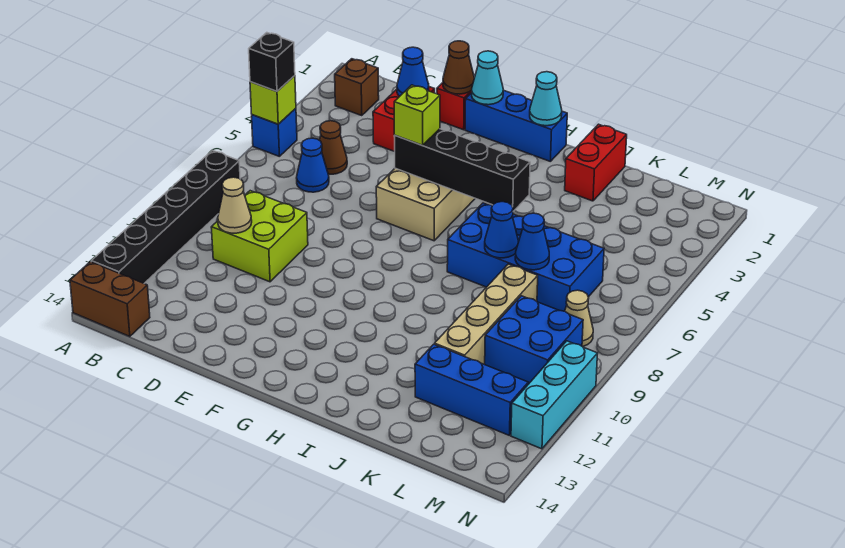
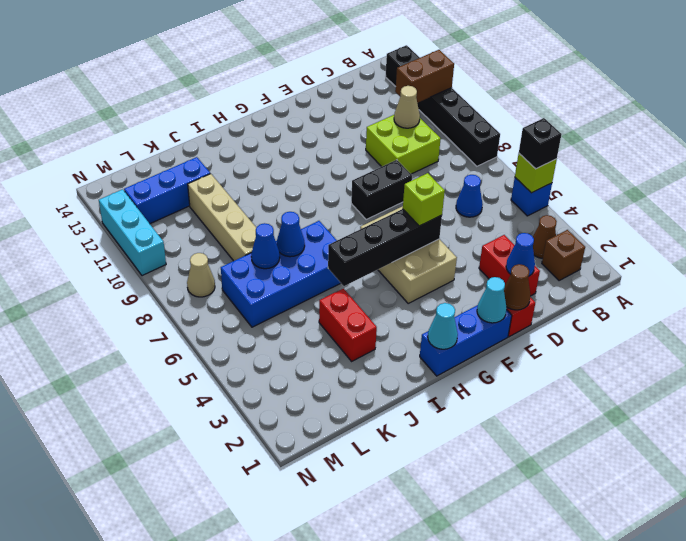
brown brick A14:B14 level 1 -> brown brick A11:B11 level 2
brown cone C5 level 1 -> brown cone B3 level 1
none -> black brick E8:F8 level 1
red brick J1:J2 level 1 -> red brick J3:J4 level 1
blue brick L9:M10 level 1 -> none

